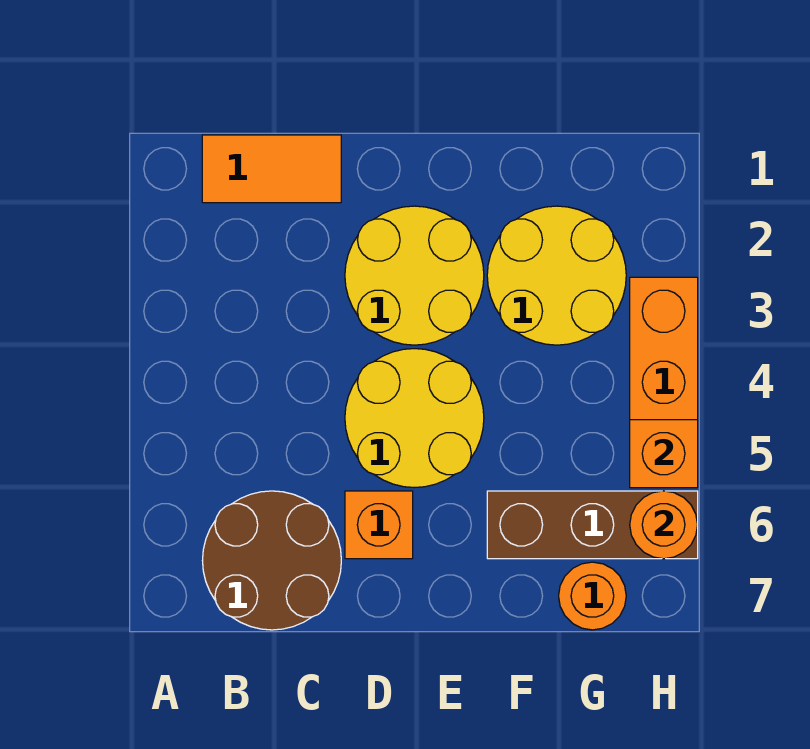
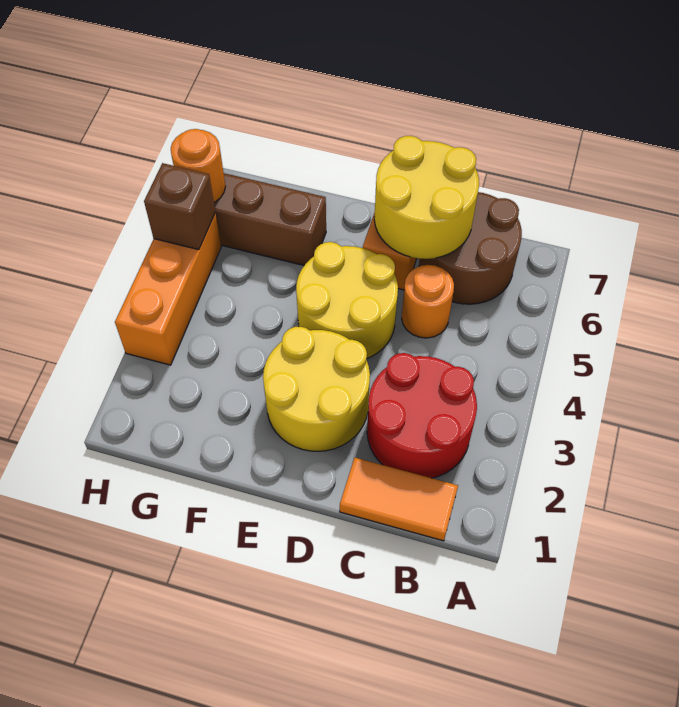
none -> red round brick B2:C3 level 1
yellow round brick F2:G3 level 1 -> yellow round brick C6:D7 level 2
orange round brick G7 level 1 -> orange round brick C5 level 1
orange brick H5 level 2 -> brown brick H5 level 2

